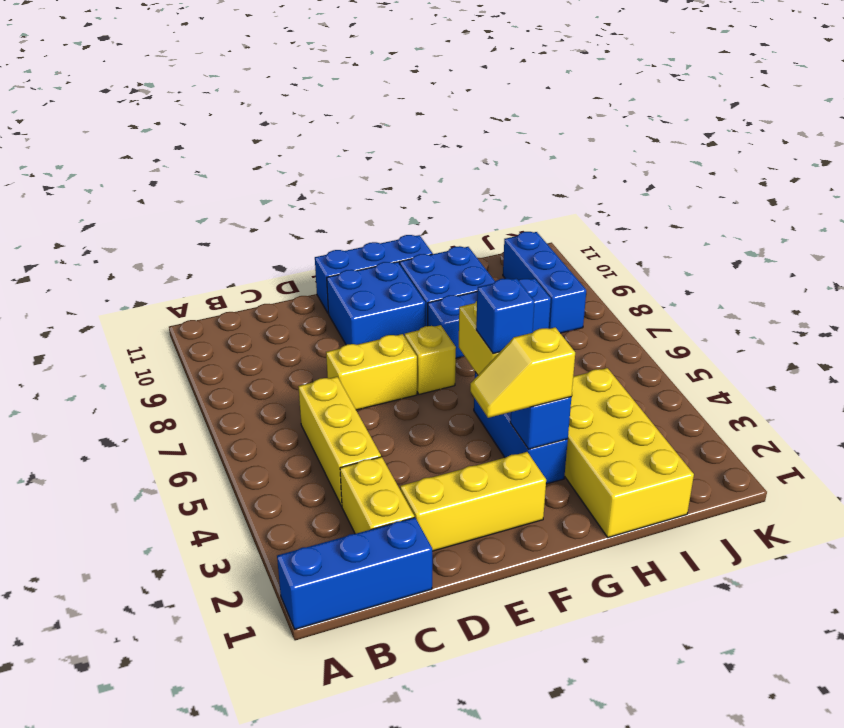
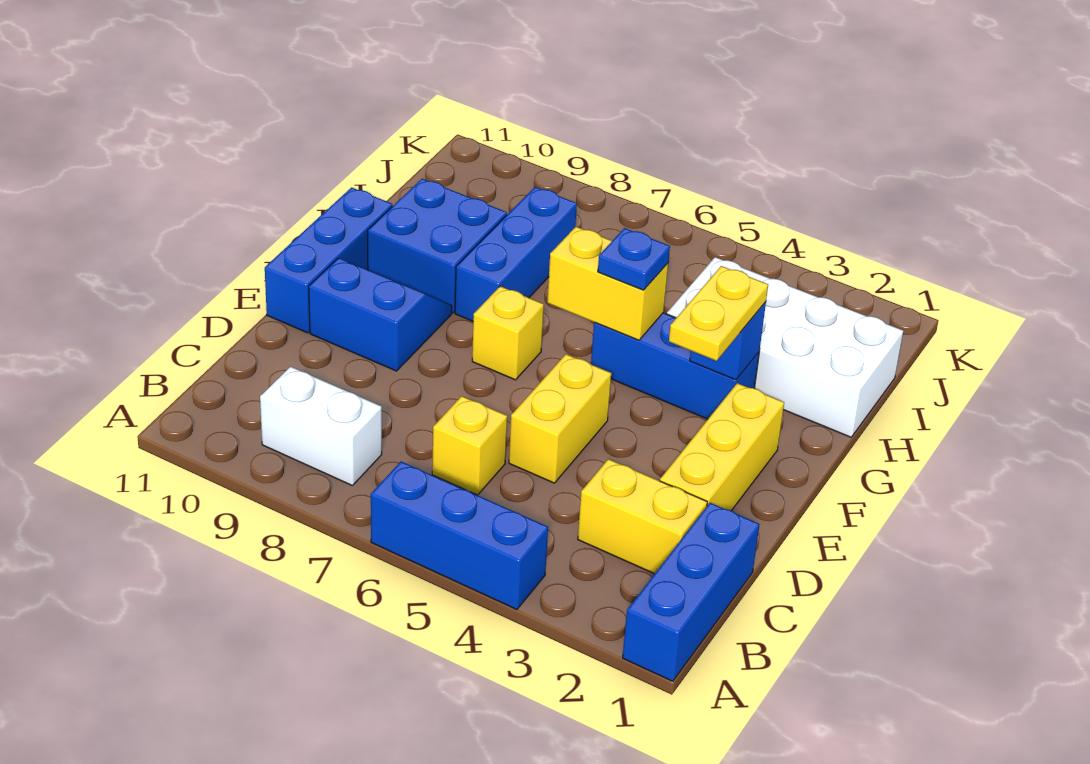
none -> white brick B8:B9 level 1
yellow brick C4:C6 level 1 -> yellow brick C6 level 1
yellow brick D7:E7 level 1 -> yellow brick D5:E5 level 1
blue brick E9:F10 level 1 -> blue slope E9:F10 level 1 top E
yellow slope F3:G3 level 3 top G -> yellow plate F3:G3 level 3
blue brick G5 level 3 -> blue plate G5 level 3
yellow brick H1:I4 level 1 -> white brick H1:I4 level 1
blue brick J8:J10 level 1 -> blue brick A4:A6 level 1

